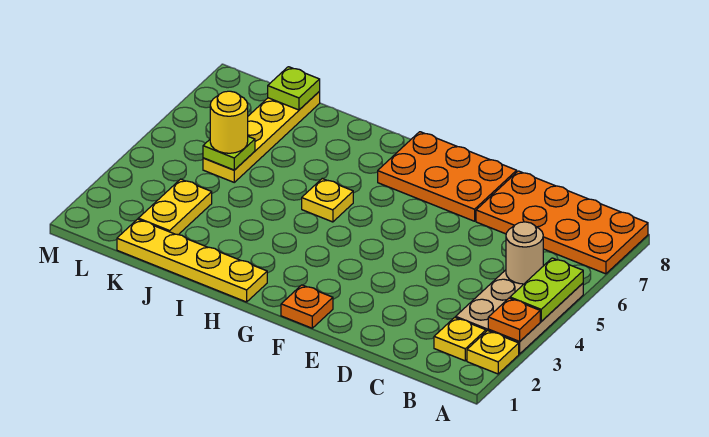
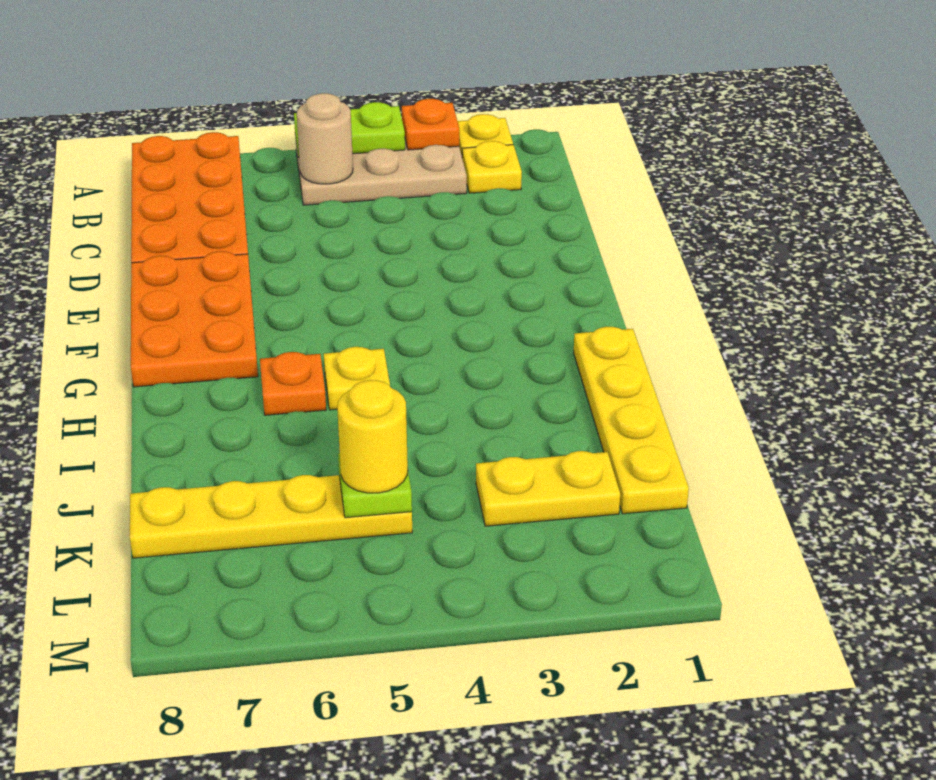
orange plate F1 level 1 -> orange plate H6 level 1
lime plate K8 level 2 -> none

